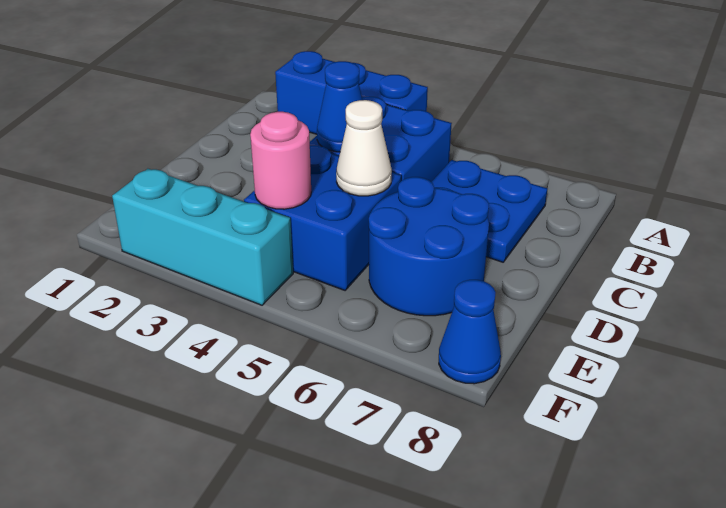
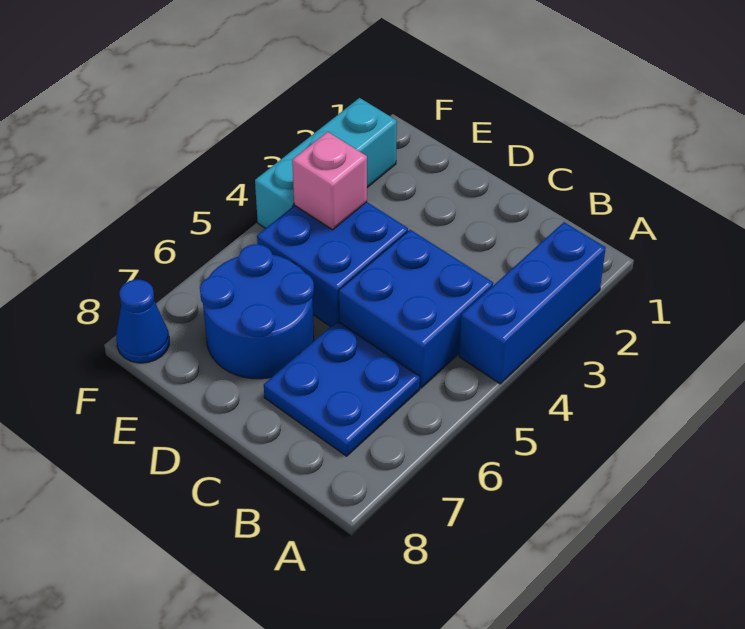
blue cone C4 level 2 -> none
white cone D5 level 2 -> none
pink round brick E4 level 2 -> pink brick E4 level 2

